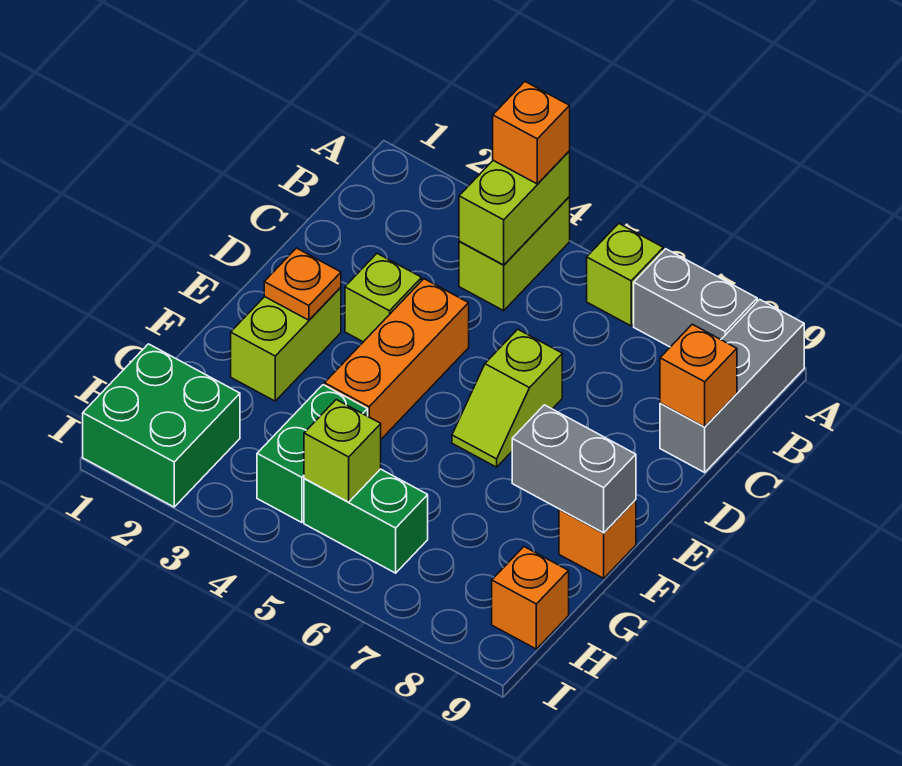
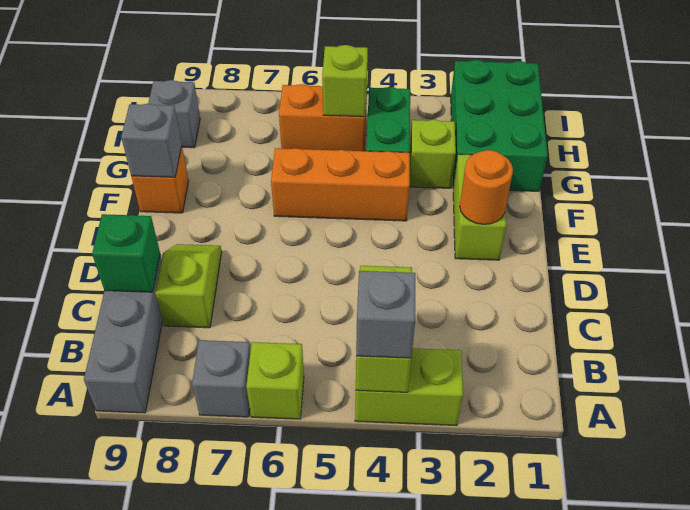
lime brick A4:B4 level 1 -> lime brick A3:A4 level 1
orange brick A4 level 3 -> grey brick A4 level 3
grey brick A7:A8 level 1 -> grey brick A7 level 1
orange brick C9 level 2 -> green brick C9 level 2
lime brick D3 level 1 -> lime brick G3 level 1
orange brick D4:F4 level 1 -> orange brick F4:F6 level 1
lime slope D6:E6 level 1 top D -> lime slope C8:D8 level 1 top C
orange plate E2 level 2 -> orange round brick E2 level 2
grey brick F8:F9 level 2 -> grey brick F9 level 2
green brick H1:I2 level 1 -> green brick G1:I2 level 1
green brick H5:H6 level 1 -> orange brick H5:H6 level 1
orange brick H9 level 1 -> grey brick H9 level 1

